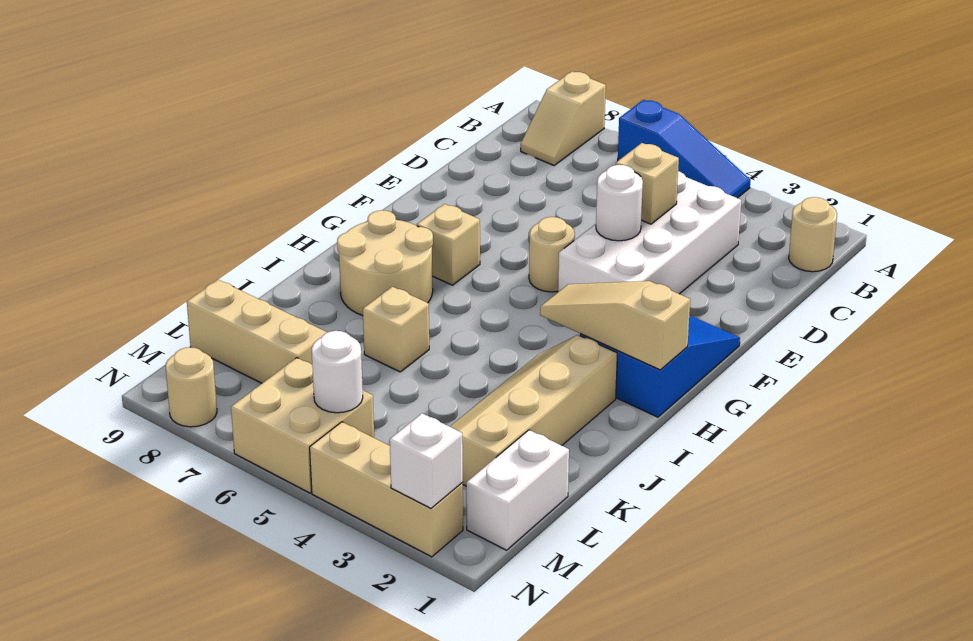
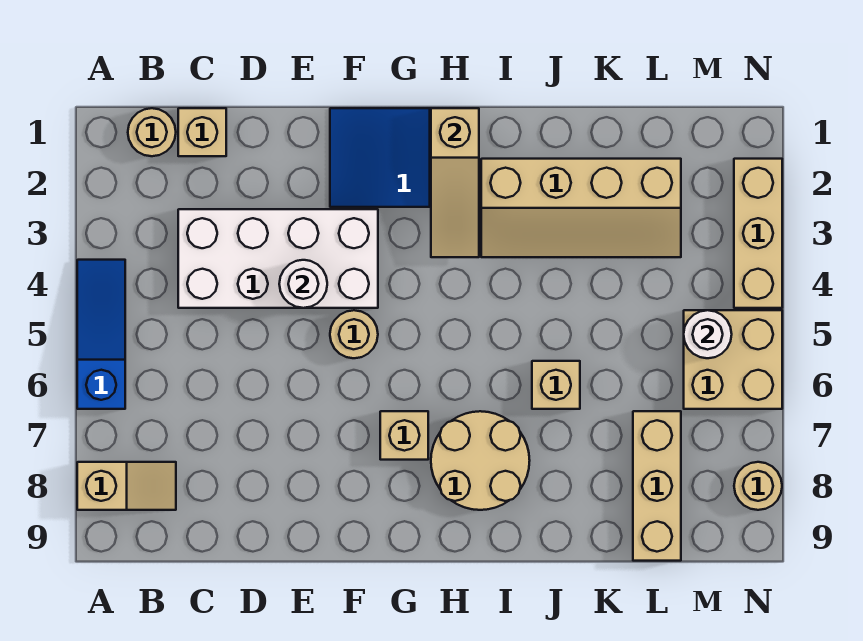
tan brick D4 level 2 -> tan brick C1 level 1
white brick L1:M1 level 1 -> none
white brick N2 level 2 -> none

